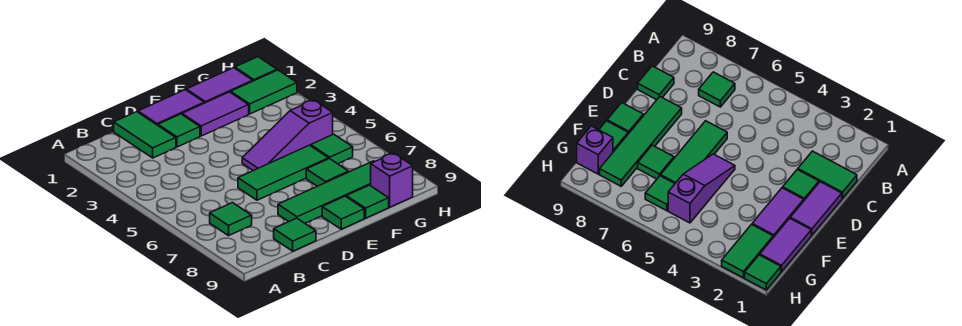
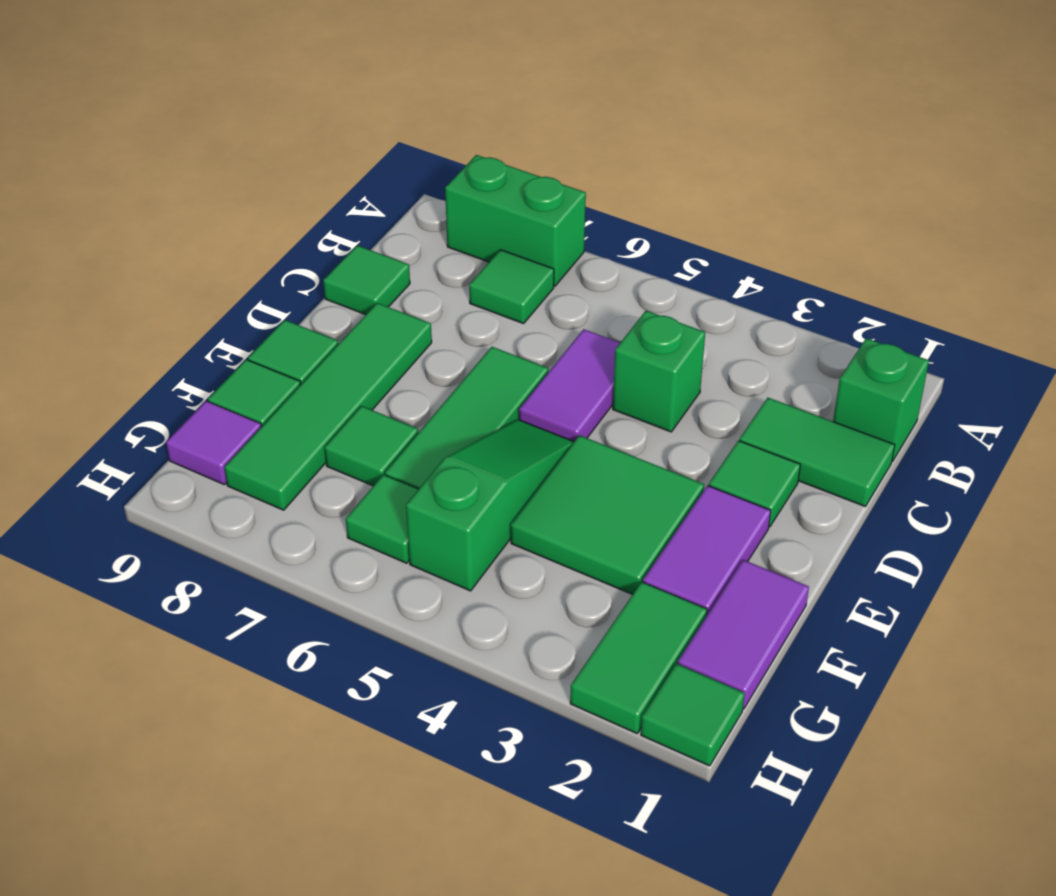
none -> green brick A7:A8 level 1
none -> green brick B1 level 1
none -> green brick C4 level 1
purple tile D1:E1 level 1 -> purple tile C5:D5 level 1
none -> green tile E3:F4 level 1
purple slope E5:G5 level 1 top G -> green slope E5:G5 level 1 top G
purple brick G9 level 1 -> purple tile G9 level 1

